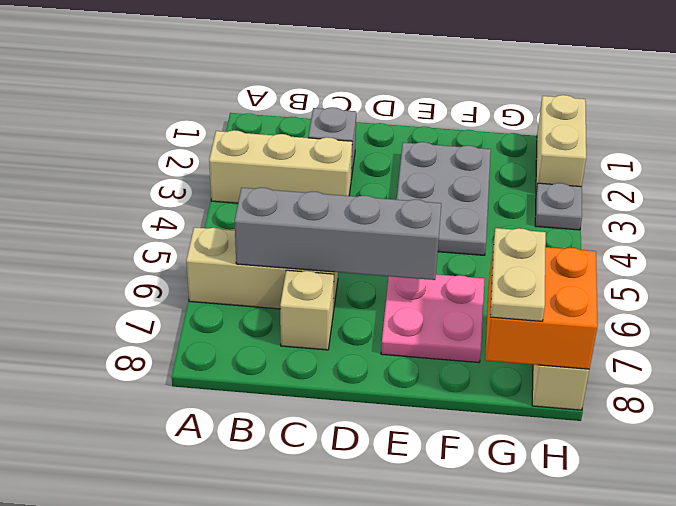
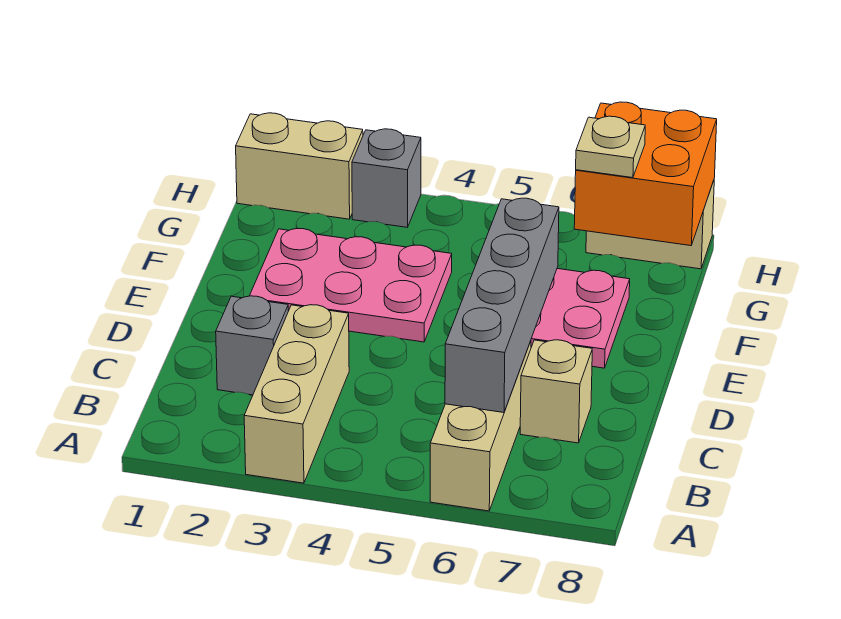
grey plate E2:F4 level 1 -> pink plate E2:F4 level 1
tan plate G7:G8 level 3 -> tan plate G7 level 3
grey plate H3 level 1 -> grey brick H3 level 1

